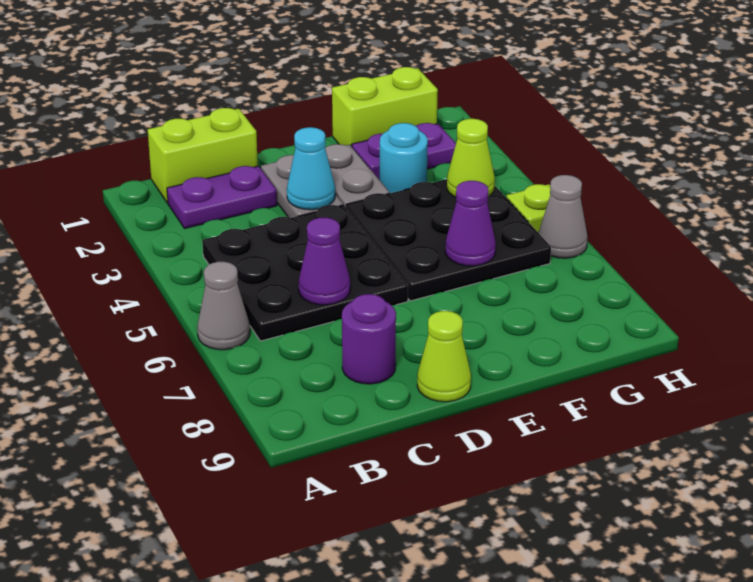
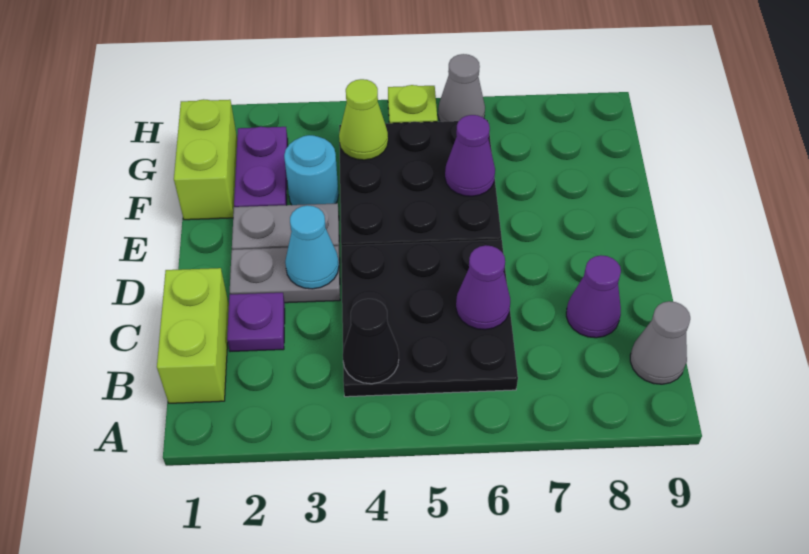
grey cone A6 level 1 -> grey cone B9 level 1
purple plate B2:C2 level 1 -> purple plate C2 level 1
none -> black cone B4 level 2
purple round brick C8 level 1 -> purple cone C8 level 1
lime cone D9 level 1 -> none

